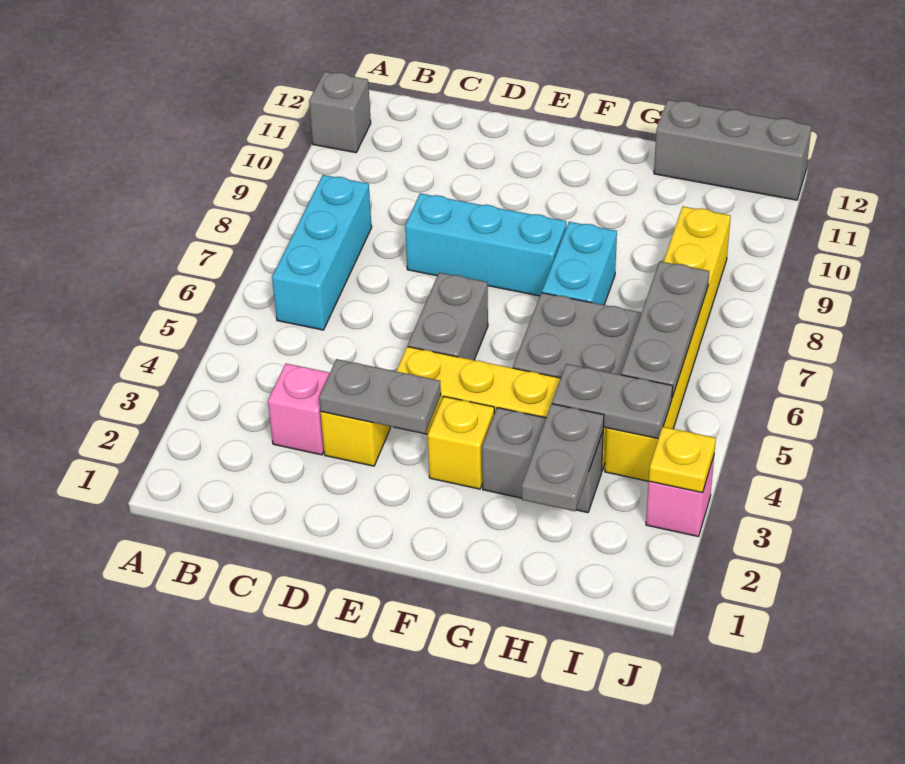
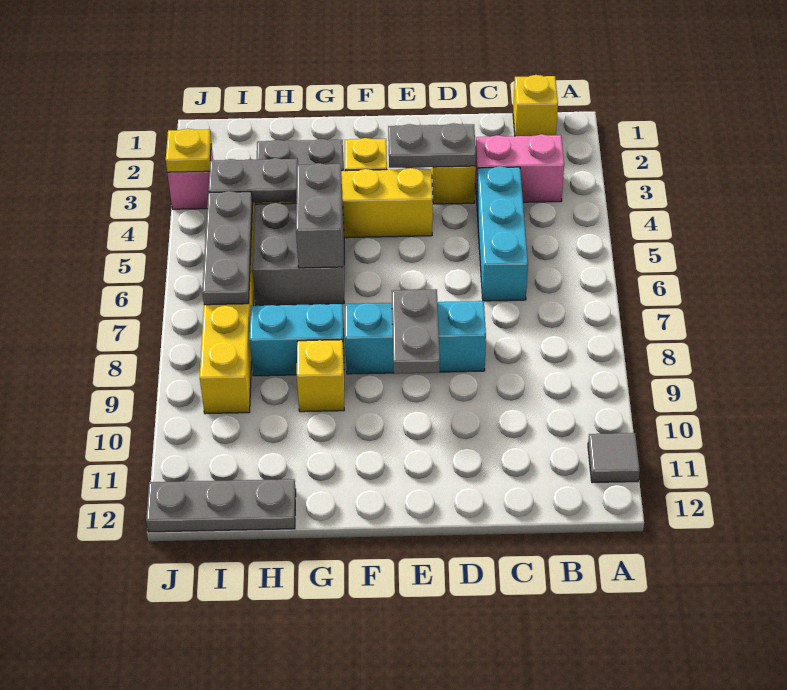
grey brick A11 level 1 -> grey tile A11 level 1
none -> yellow brick B1 level 1
cyan brick B6:B8 level 1 -> cyan brick C4:C6 level 1
pink brick C3 level 1 -> pink brick B3:C3 level 1
grey brick E5:E6 level 1 -> grey brick G5:G6 level 2
cyan brick G7:G8 level 1 -> cyan brick G8:H8 level 1
none -> yellow brick G9 level 1
grey plate H2:H3 level 2 -> grey plate E8:E9 level 2
grey brick H12:J12 level 1 -> grey plate H12:J12 level 1

